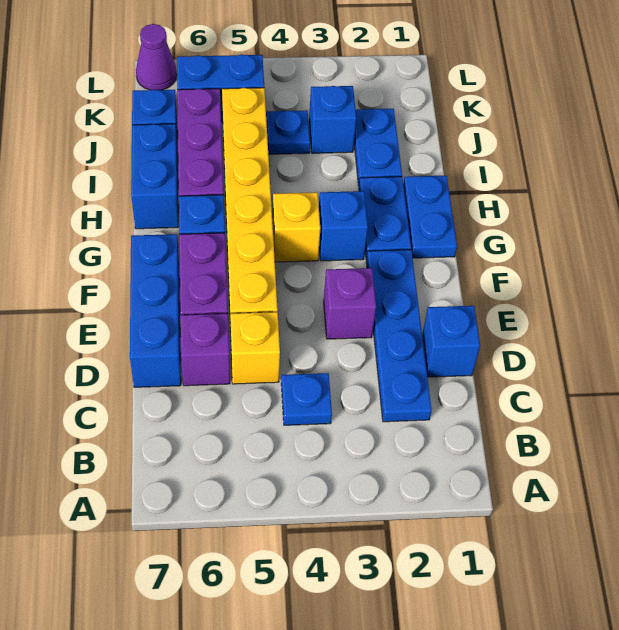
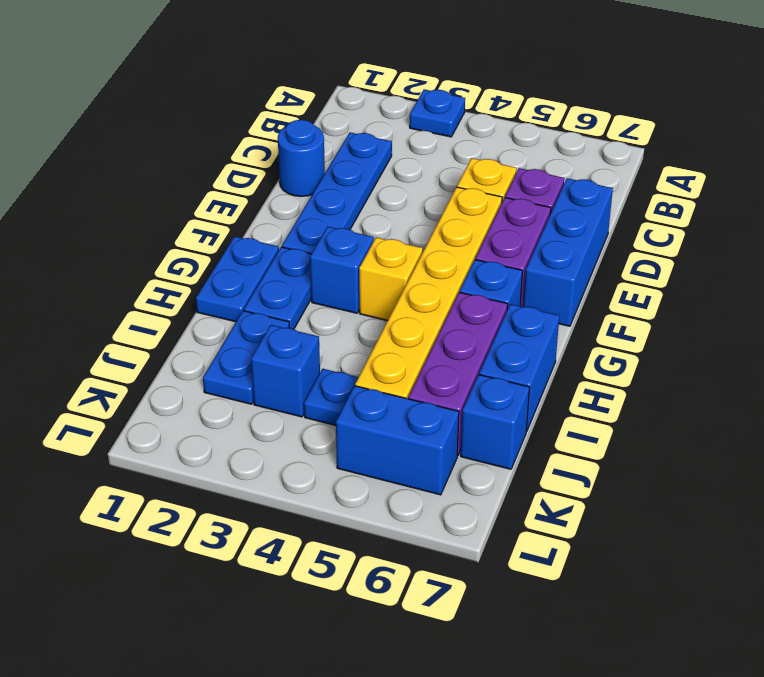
blue plate C4 level 1 -> blue plate A3 level 1
blue brick D1 level 1 -> blue round brick D1 level 1
purple brick E3 level 1 -> none
purple cone L7 level 1 -> none

